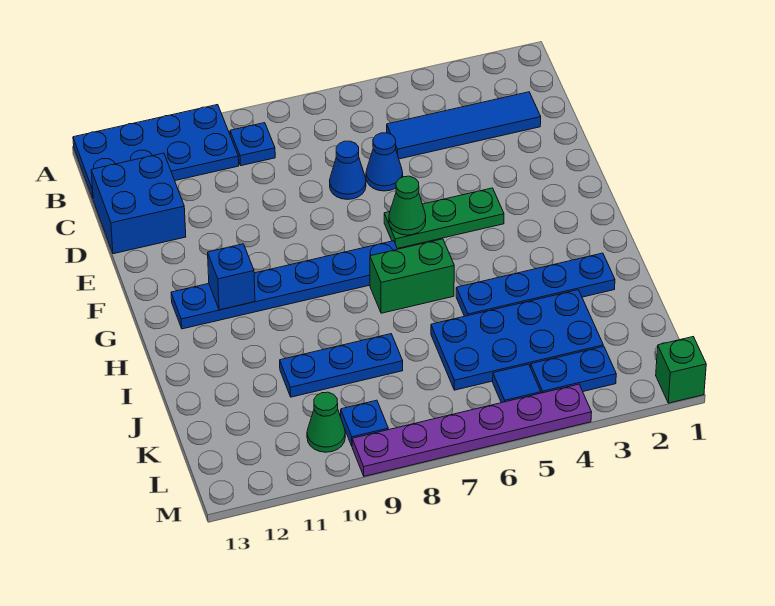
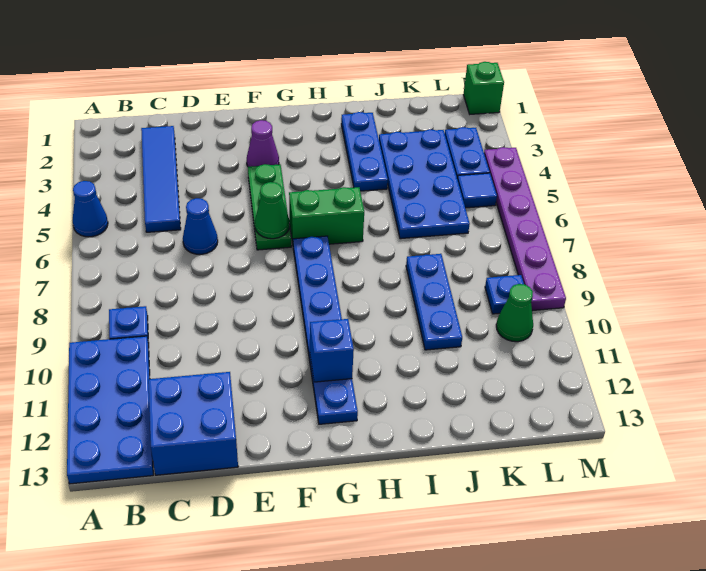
blue cone D7 level 1 -> blue cone A5 level 1
none -> purple cone F3 level 1
green brick H6:H7 level 1 -> green brick G6:H6 level 1
blue plate I2:I5 level 1 -> blue plate I2:I4 level 1

